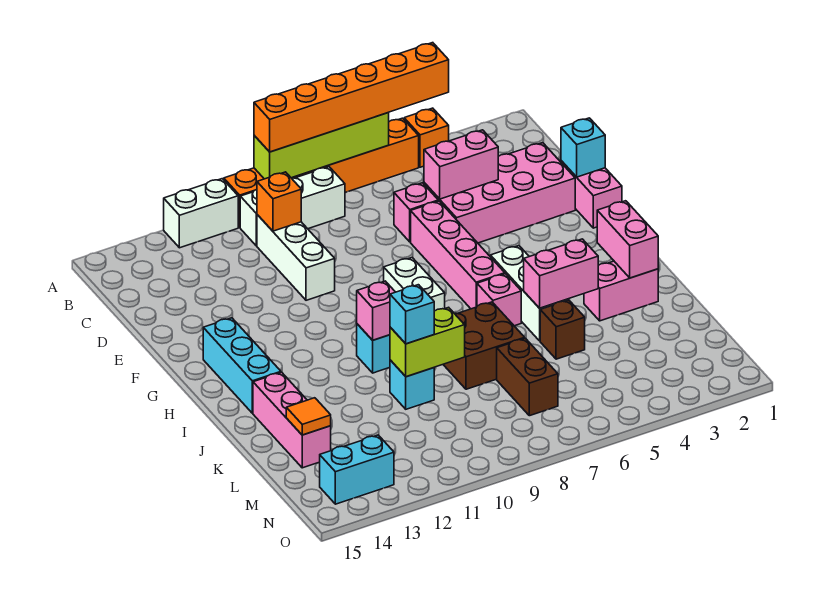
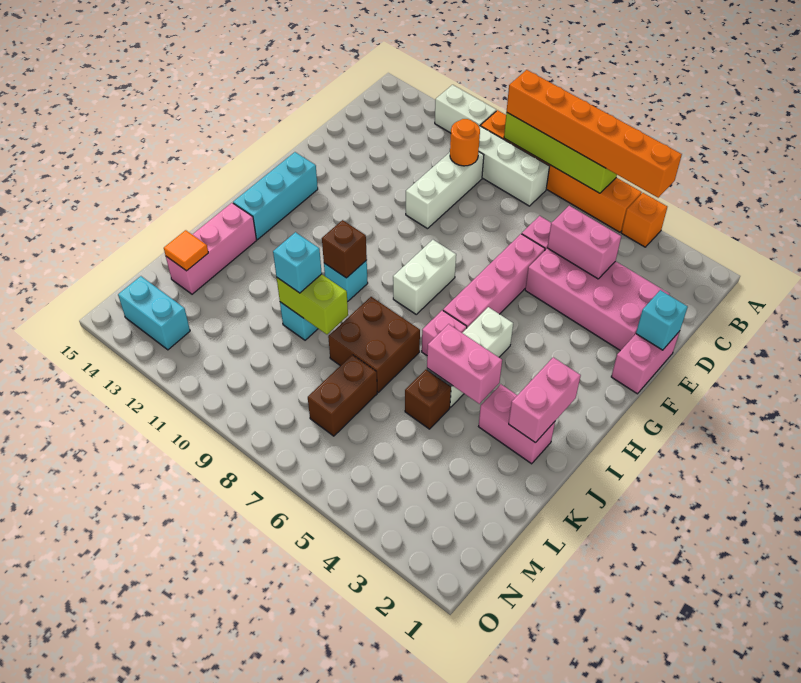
orange brick C10 level 2 -> orange round brick C10 level 2
pink brick I10 level 2 -> brown brick I10 level 2

